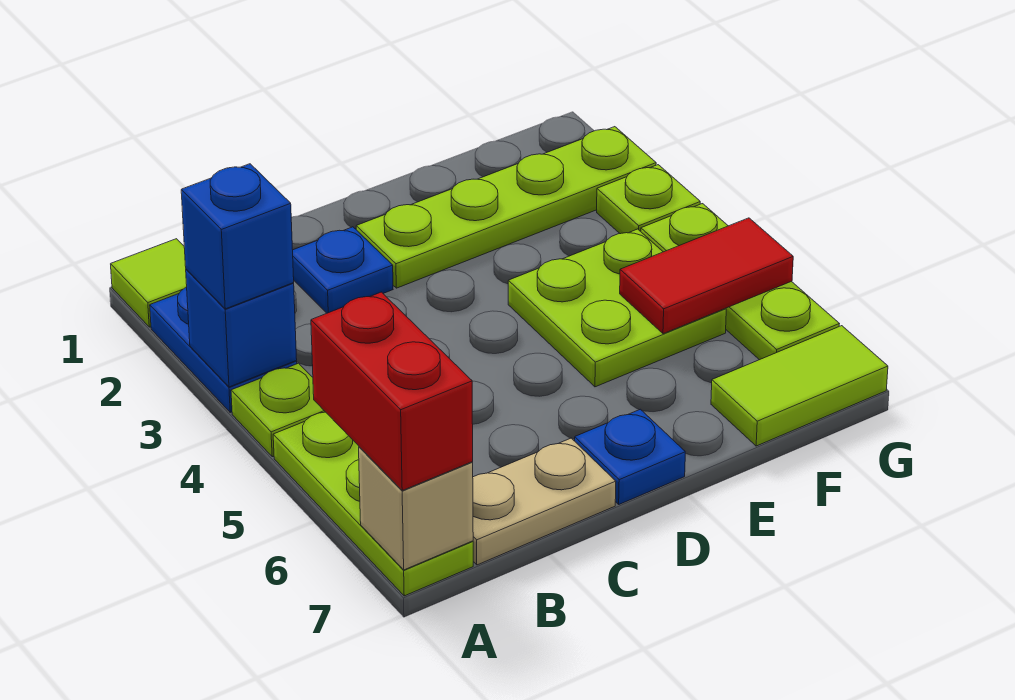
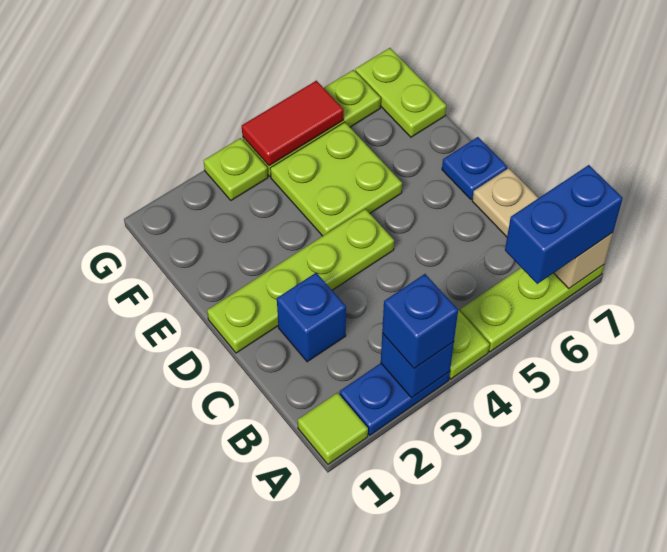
red brick A6:A7 level 3 -> blue brick A6:A7 level 3
blue plate C2 level 1 -> blue brick C2 level 1
lime plate D2:G2 level 1 -> lime plate D1:D4 level 1
red tile F5:G5 level 2 -> red tile G4:G5 level 2
lime tile F7:G7 level 1 -> lime plate F7:G7 level 1

